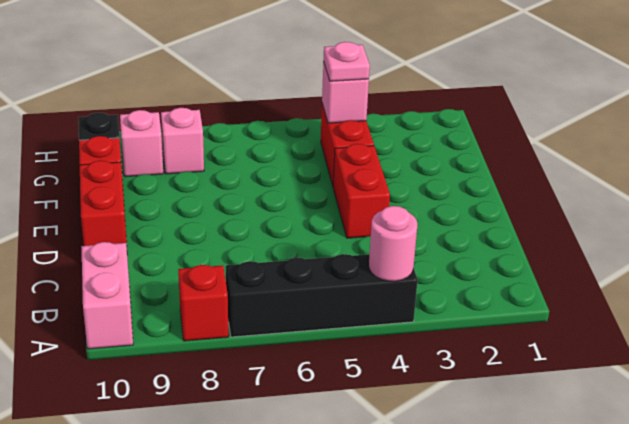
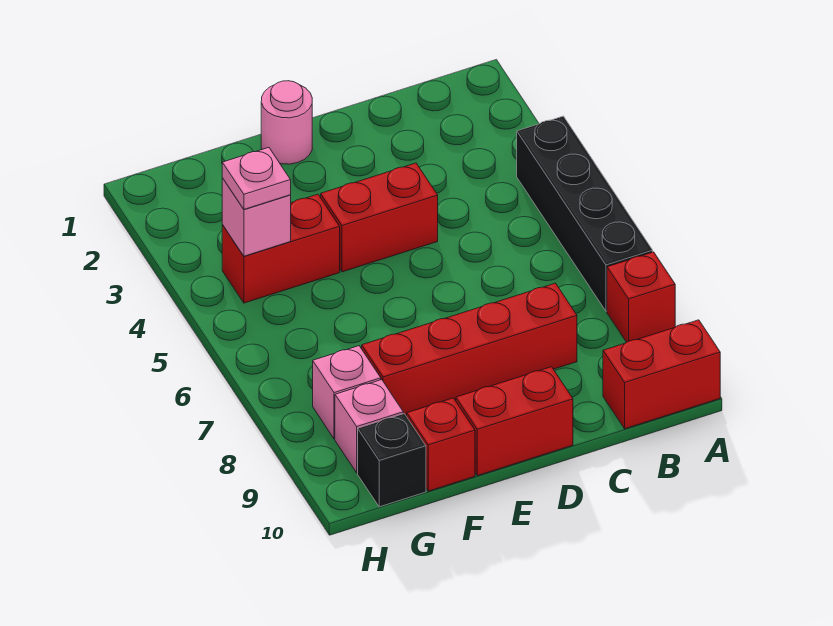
pink round brick A4 level 2 -> pink round brick E1 level 1
pink brick A10:B10 level 1 -> red brick A10:B10 level 1
none -> red brick C8:F8 level 1

